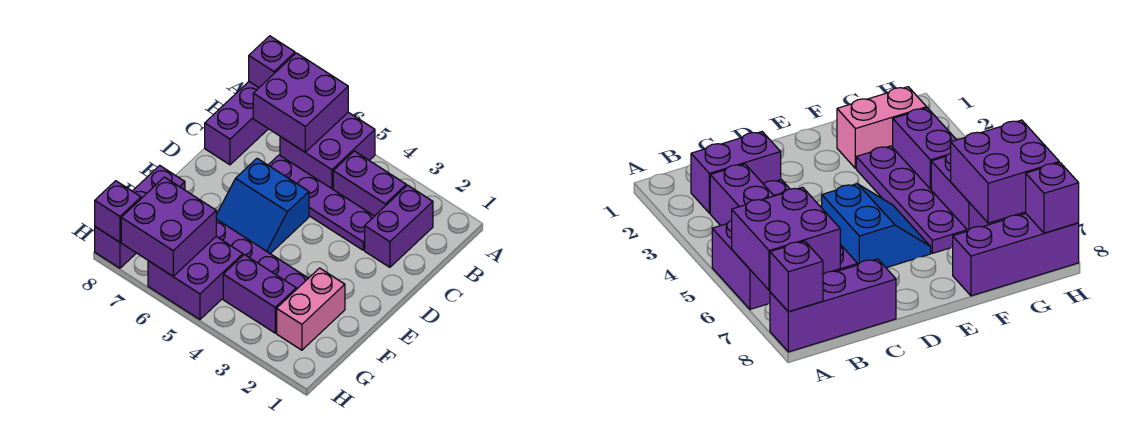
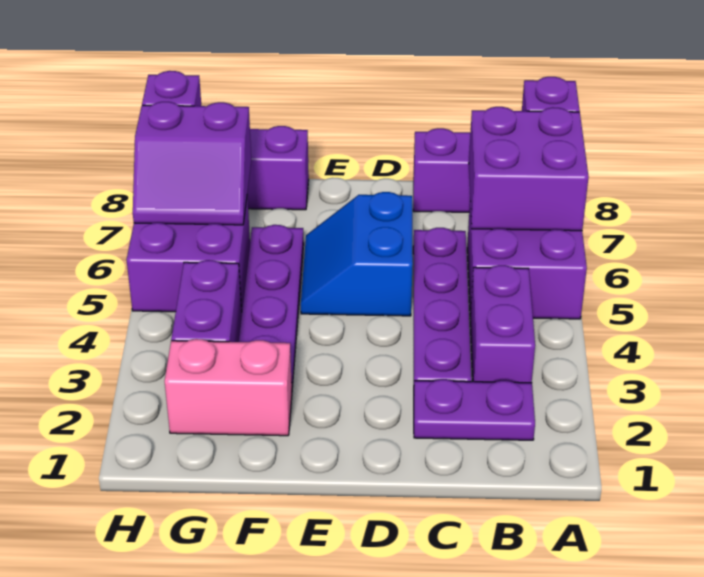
purple brick B2:C2 level 1 -> purple plate B2:C2 level 1
purple brick G6:H7 level 2 -> purple slope G6:H7 level 2 top 7

